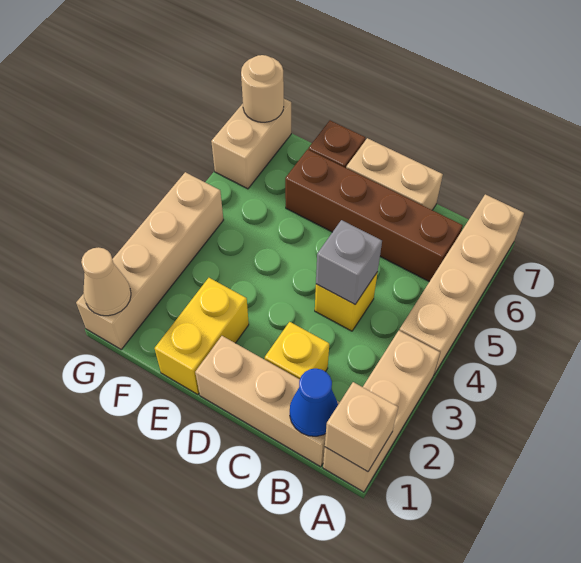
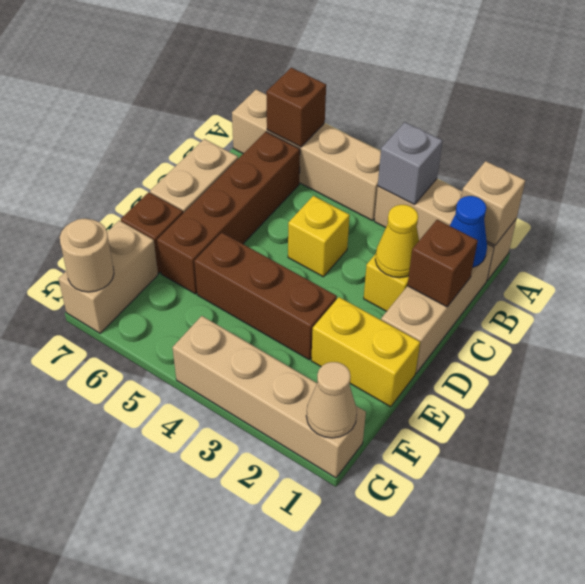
none -> brown brick A6 level 2
none -> brown brick C1 level 2
none -> yellow cone C2 level 2
grey brick C4 level 2 -> grey brick A3 level 2
none -> brown brick E3:E5 level 1
tan brick G6:G7 level 1 -> tan brick F7:G7 level 1

